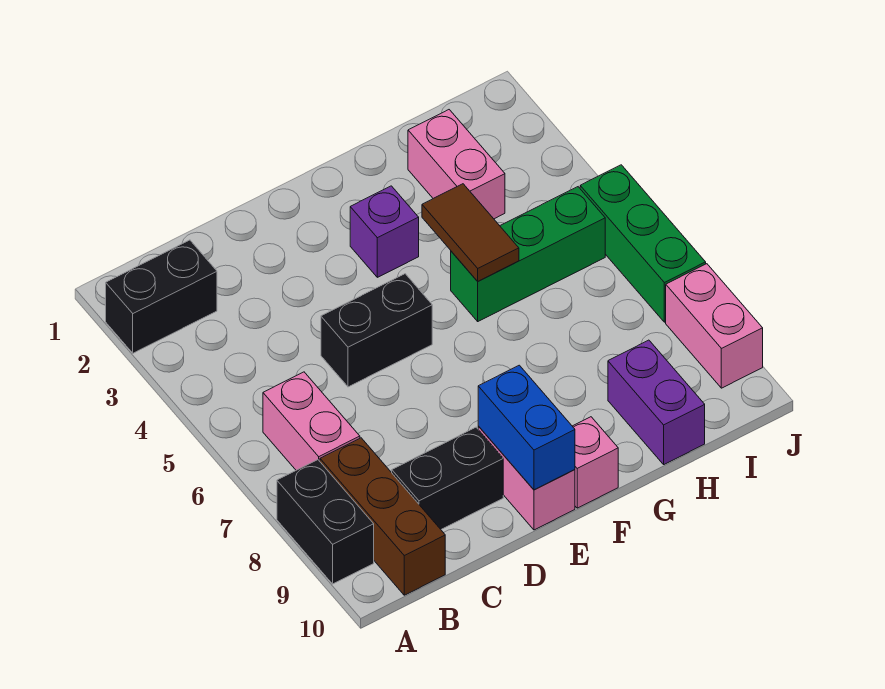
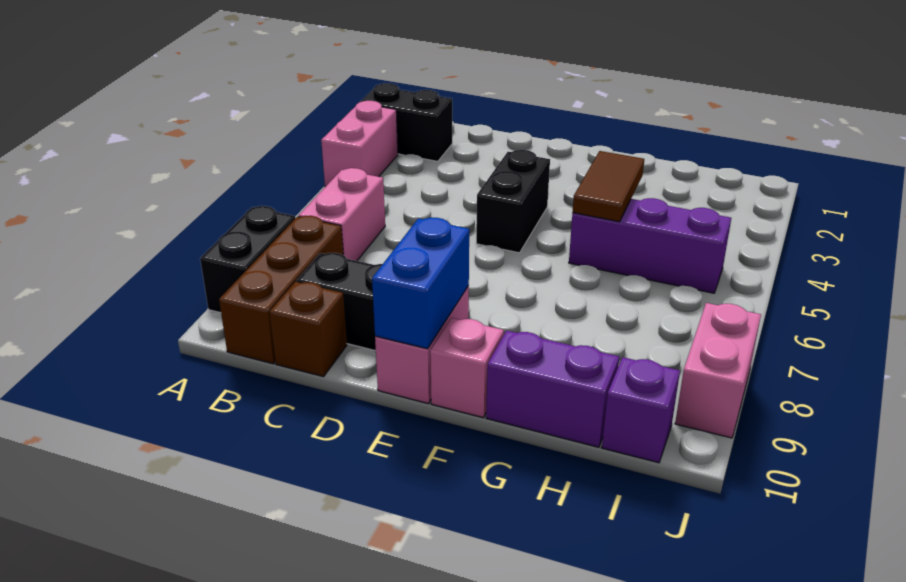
none -> brown brick C10 level 1
black brick D5:E5 level 1 -> black brick E4:E5 level 1
purple brick F3 level 1 -> purple brick I10 level 1
green brick G5:I5 level 1 -> purple brick G5:I5 level 1
pink brick H2:H3 level 1 -> pink brick A3:A4 level 1
purple brick H9:H10 level 1 -> purple brick G10:H10 level 1
green brick J5:J7 level 1 -> none

